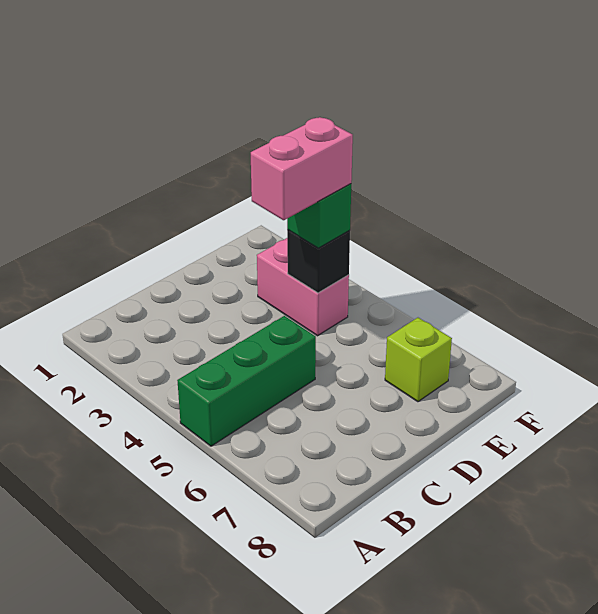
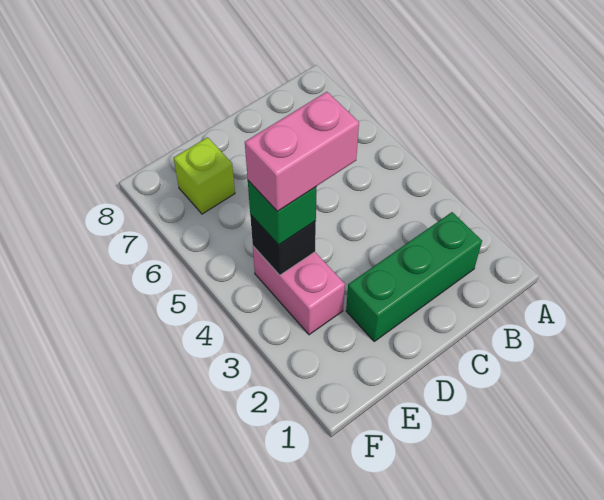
green brick A5:C5 level 1 -> green brick B2:D2 level 1

